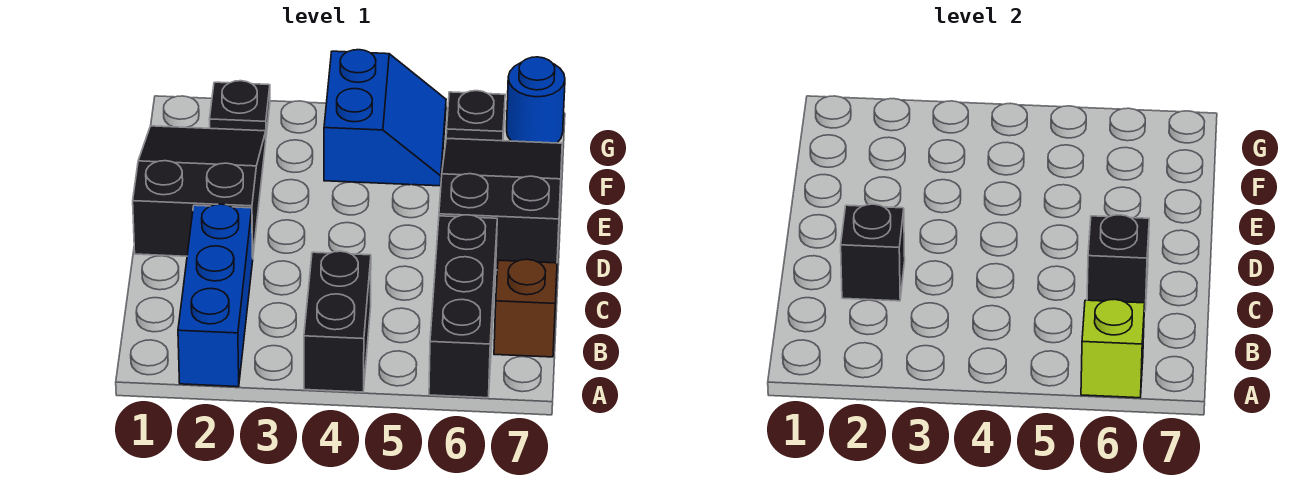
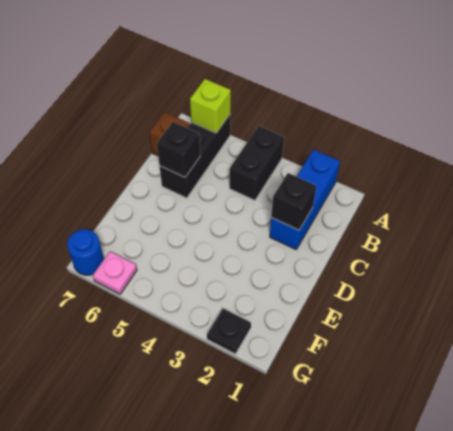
black slope D1:F2 level 1 top D -> none
black slope D6:F7 level 1 top D -> none
blue slope F4:G5 level 1 top 4 -> none
black plate G6 level 1 -> pink plate G6 level 1

